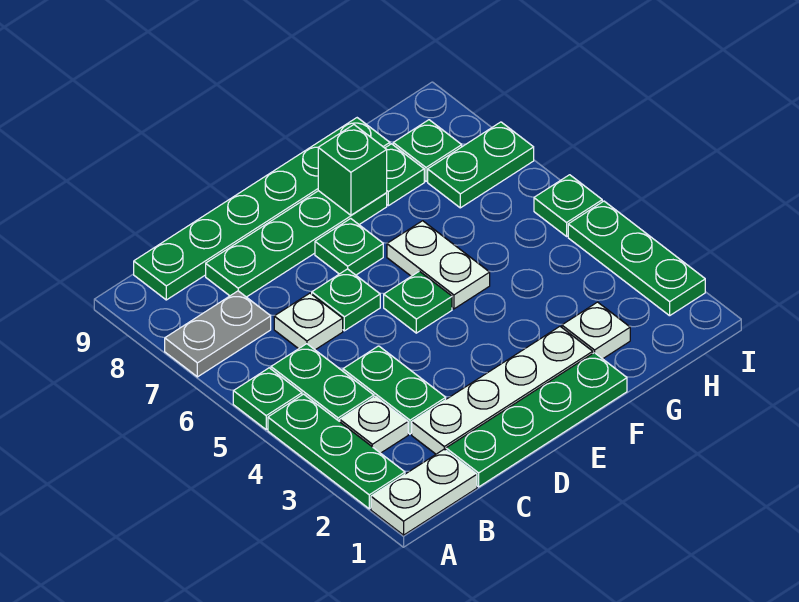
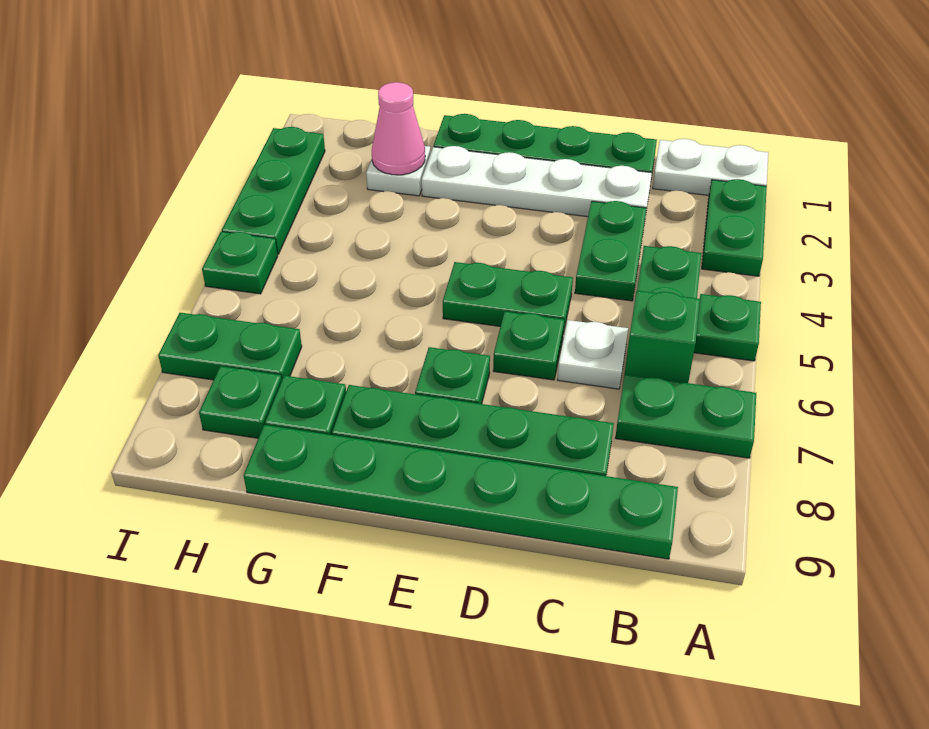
green plate A2:A4 level 1 -> green plate A2:A3 level 1
grey plate A7:B7 level 1 -> green plate A7:B7 level 1
white plate B3 level 1 -> none
green plate E5 level 1 -> green plate D5:E5 level 1
white plate F5:F6 level 1 -> none
green brick F8 level 2 -> green brick B6 level 1
none -> pink cone G2 level 2

